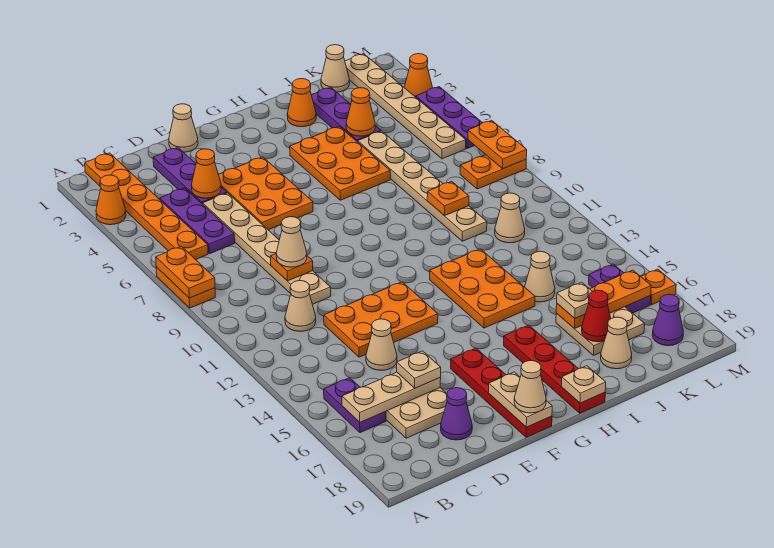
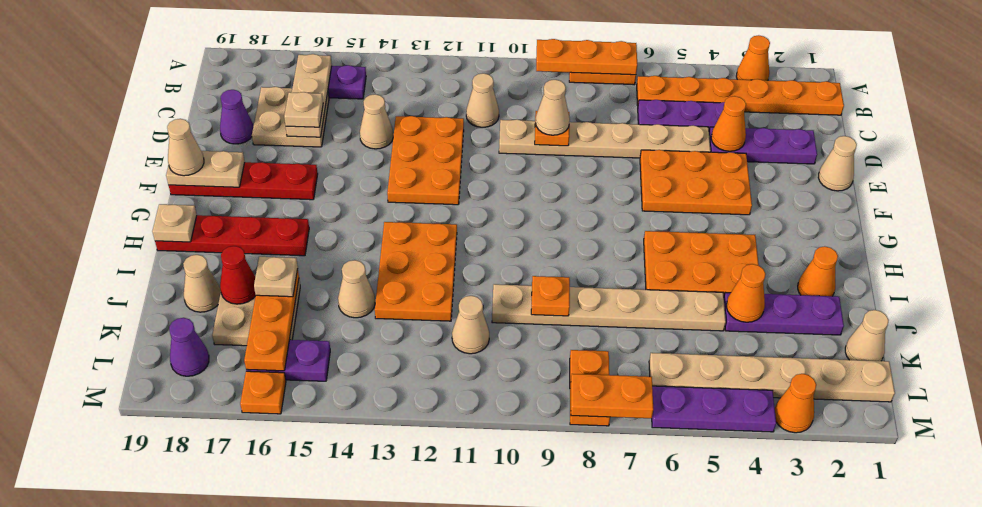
orange plate A7:A8 level 2 -> orange plate A7:A9 level 2
orange plate H12:I14 level 1 -> orange plate H12:J13 level 1

